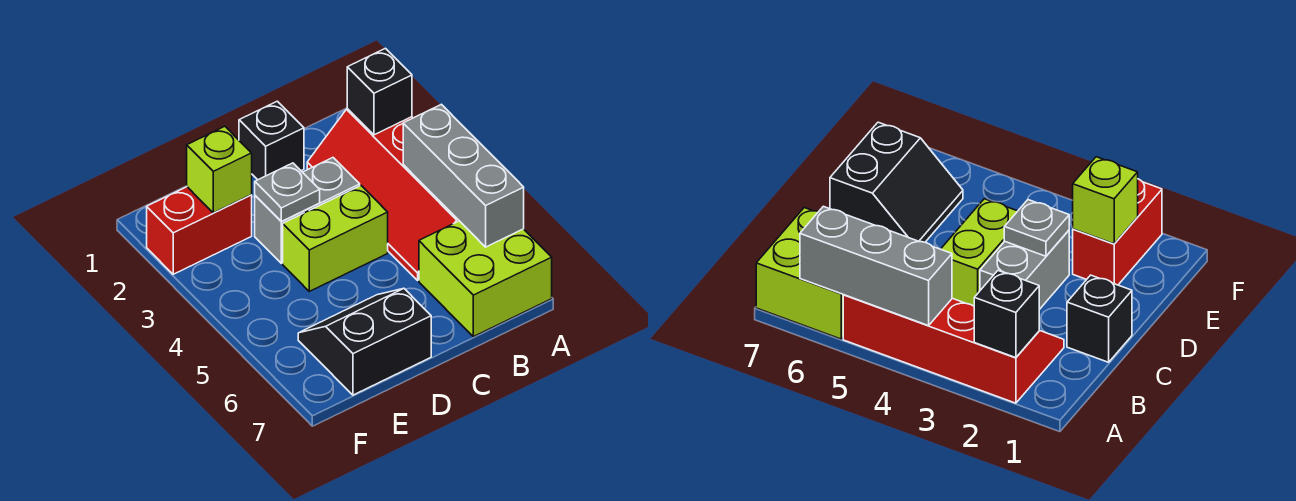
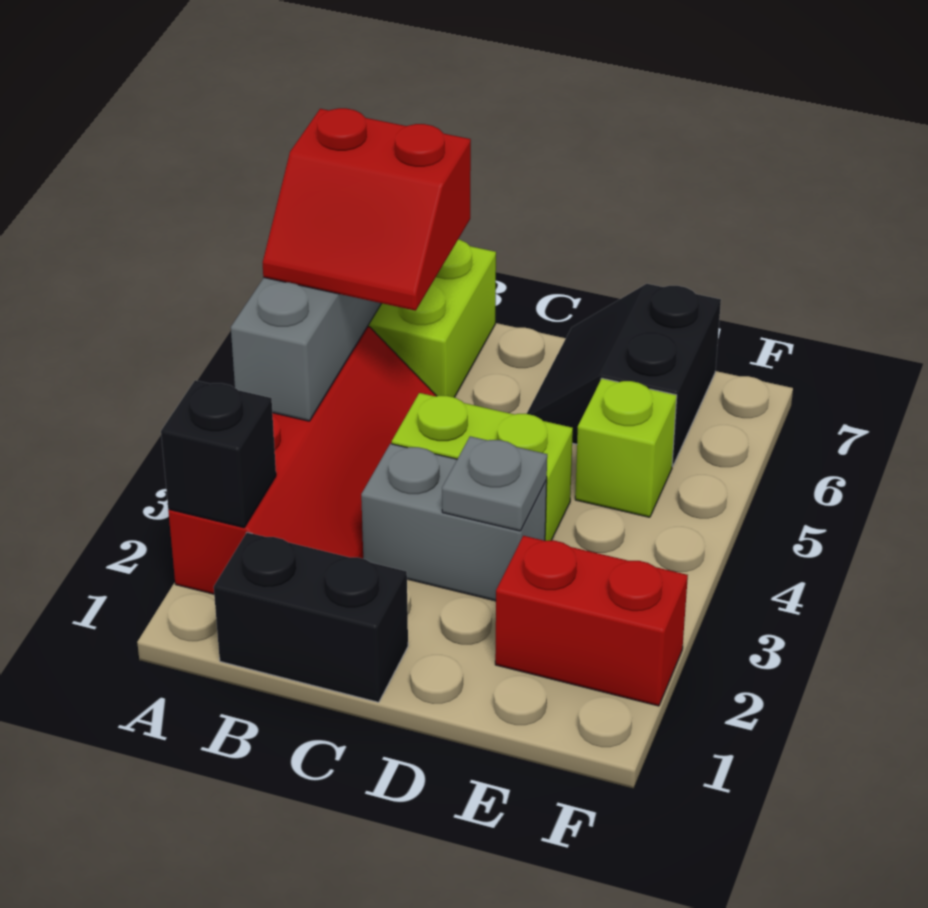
none -> red slope A5:B6 level 3 top 6
black brick C1 level 1 -> black brick B1:C1 level 1
black slope D6:E7 level 1 top 7 -> black slope D6:E7 level 1 top E
lime brick E2 level 2 -> lime brick E5 level 1

